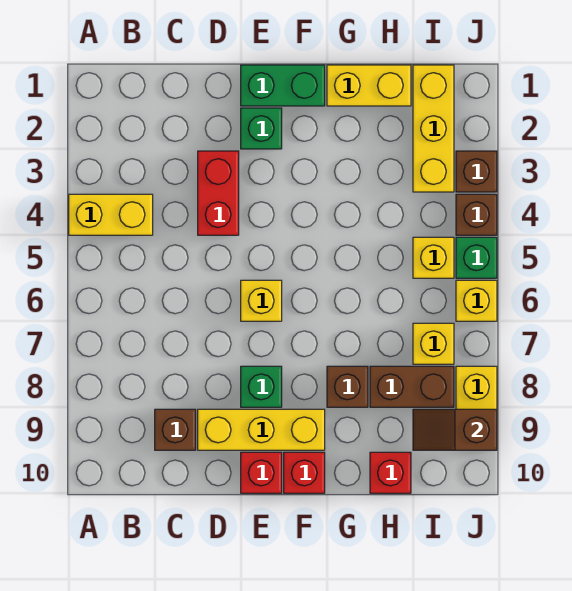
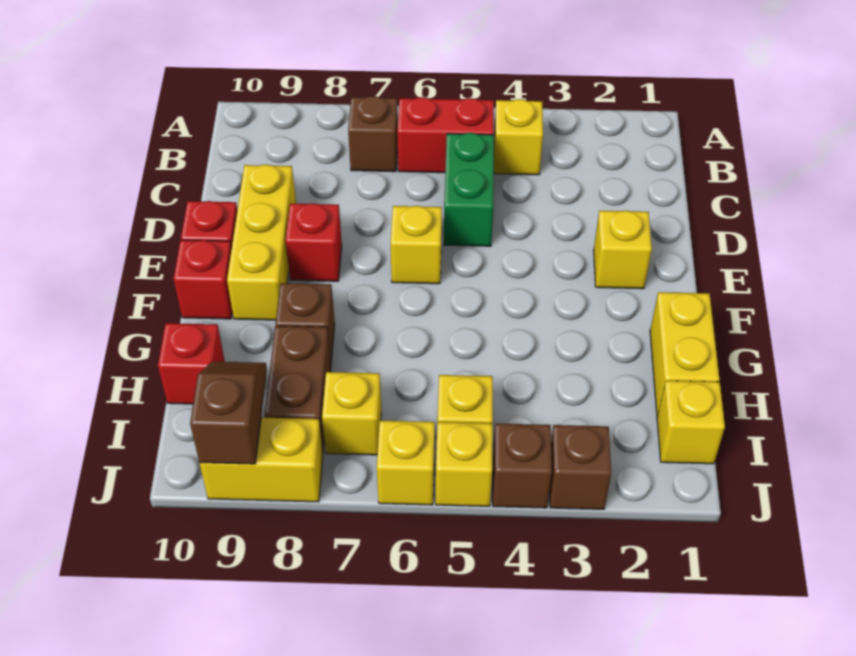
yellow brick A4:B4 level 1 -> yellow brick B4 level 1
brown brick C9 level 1 -> brown brick B7 level 1
red brick D3:D4 level 1 -> red brick B5:B6 level 1
green brick E1:F1 level 1 -> green brick C5:D5 level 1
green brick E2 level 1 -> yellow brick E2 level 1
green brick E8 level 1 -> red brick E8 level 1
yellow brick I1:I3 level 1 -> yellow brick I1 level 1
green brick J5 level 1 -> yellow brick J5 level 1

